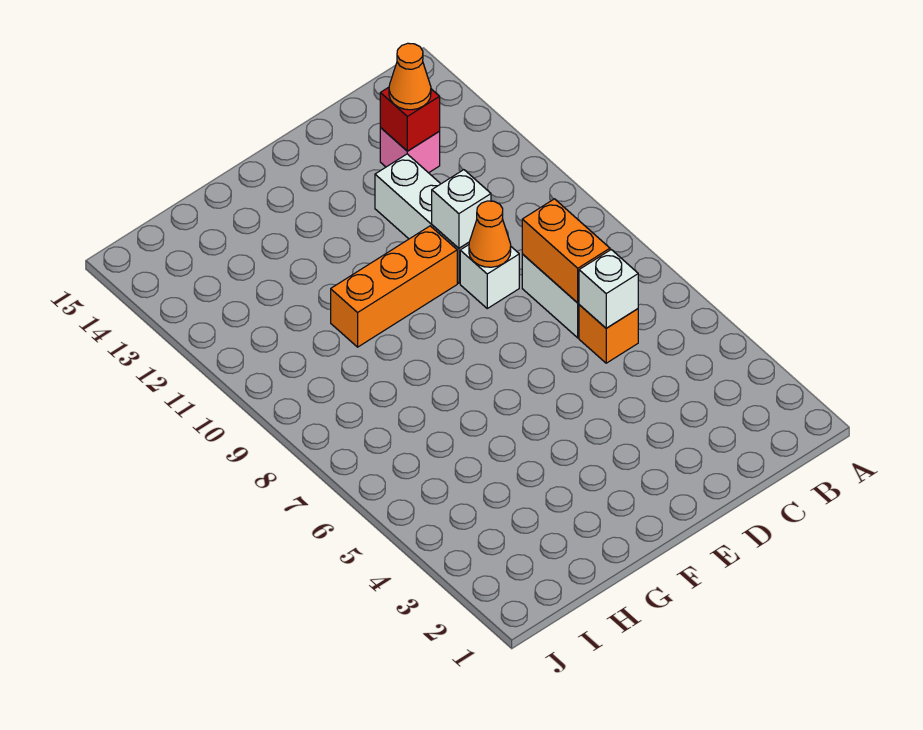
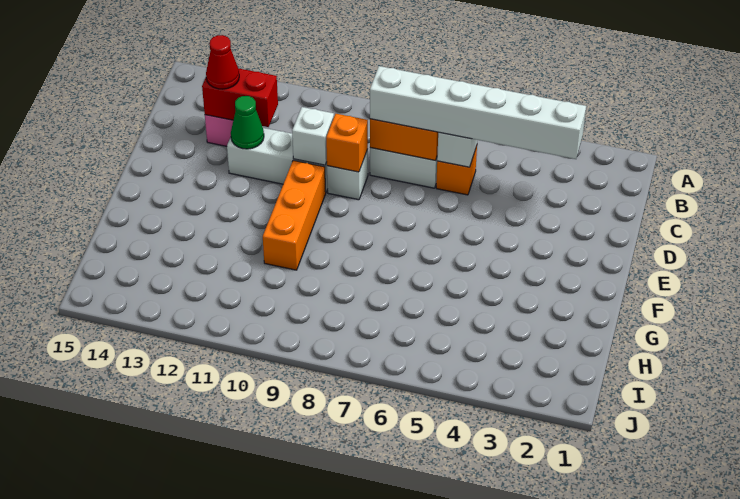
none -> white brick C3:C8 level 3
red brick C13 level 2 -> red brick C12:C13 level 2
orange cone C13 level 3 -> red cone C13 level 3
orange cone D9 level 2 -> orange brick D9 level 2
none -> green cone D12 level 2

